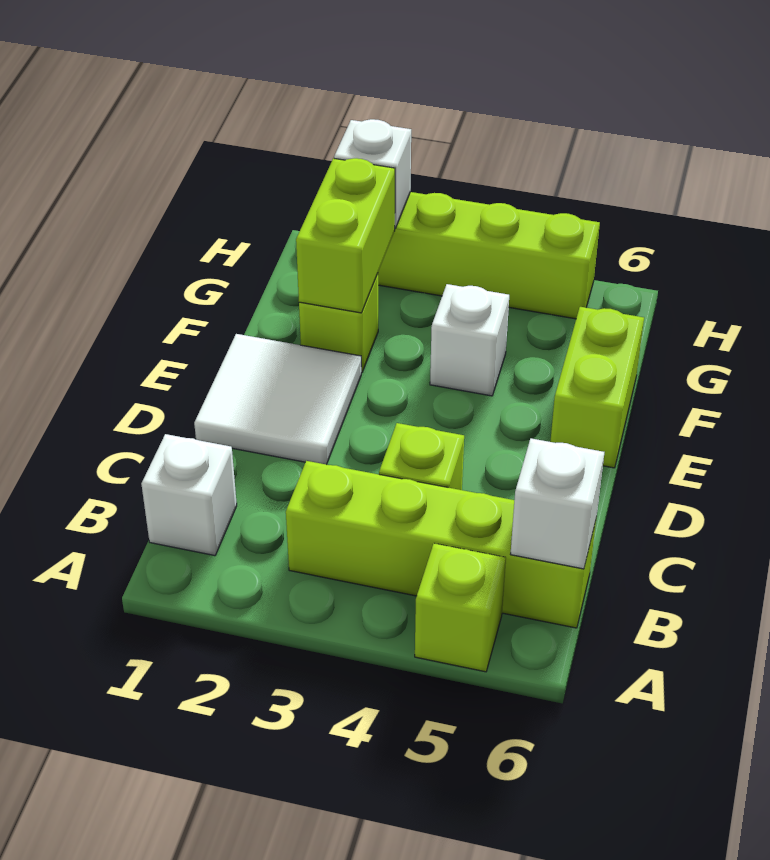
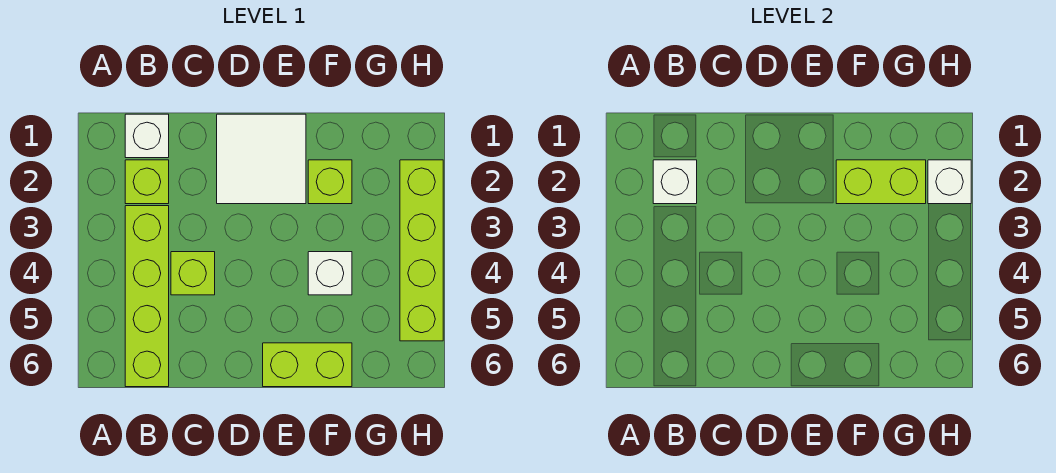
lime brick A5 level 1 -> lime brick B2 level 1
white brick B6 level 2 -> white brick B2 level 2

